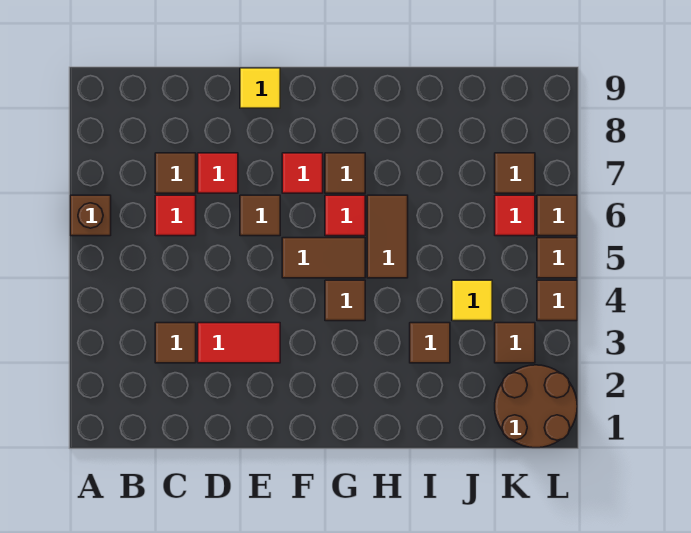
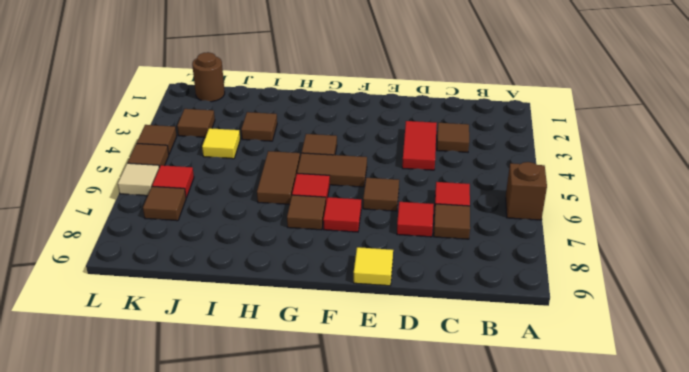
red tile D3:E3 level 1 -> red tile D3:D4 level 1
brown round brick K1:L2 level 1 -> brown round brick K1 level 1
brown tile L6 level 1 -> tan tile L6 level 1

